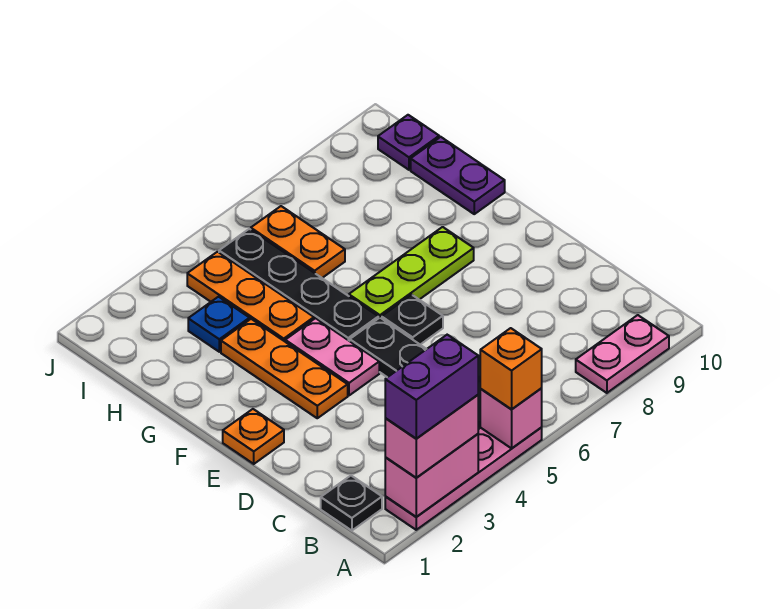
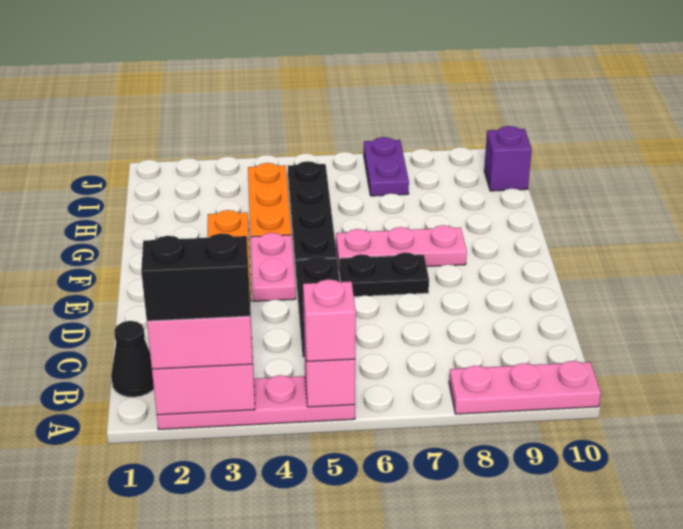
purple brick A2:A3 level 4 -> black brick A2:A3 level 4
orange brick A5 level 3 -> pink brick A5 level 3
pink plate A8:A9 level 1 -> pink plate A8:A10 level 1
black plate B1 level 1 -> black cone B1 level 1
orange plate E1 level 1 -> none
black plate E6 level 1 -> black plate E6:E7 level 1
lime plate F6:F8 level 1 -> pink plate F6:F8 level 1
purple plate G10:H10 level 1 -> purple plate I7:J7 level 1
blue plate H3 level 1 -> none
orange plate H6:I6 level 1 -> none
purple plate I10 level 1 -> purple brick I10 level 1

